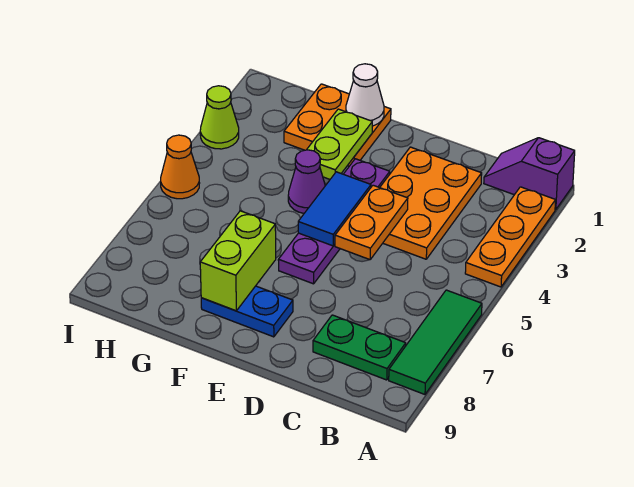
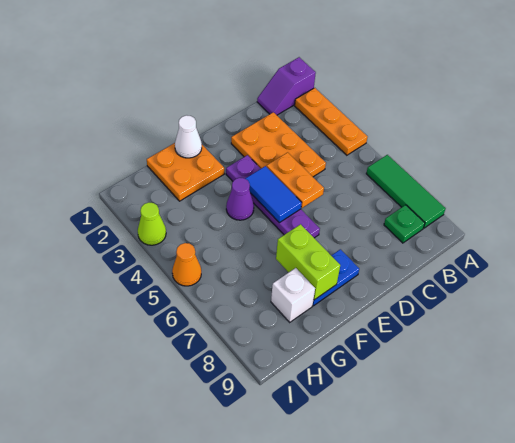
green plate B8:C8 level 1 -> green plate B8 level 1
lime plate F2:F3 level 2 -> none
none -> white brick G8 level 1

